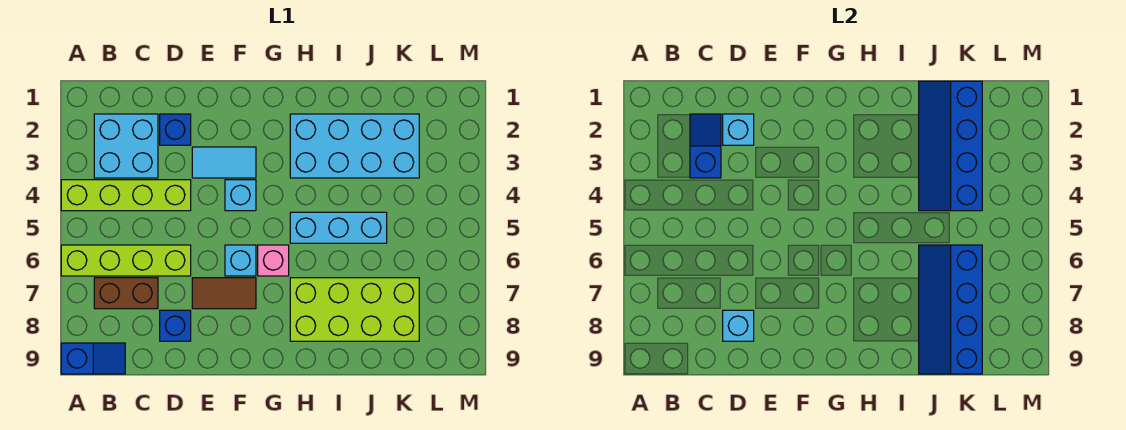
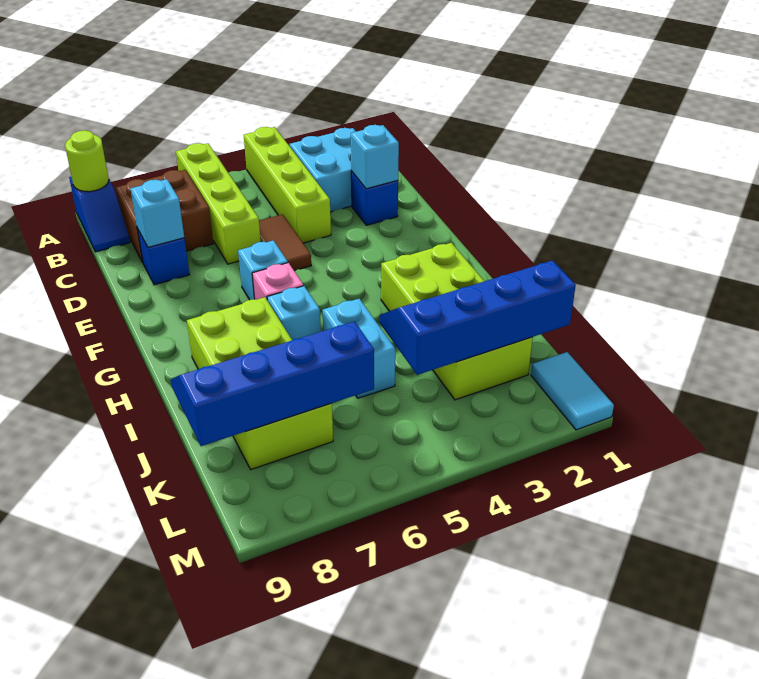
none -> lime round brick A9 level 2
brown brick B7:C7 level 1 -> brown brick B7:C8 level 1
blue slope C2:C3 level 2 top 3 -> none
cyan tile E3:F3 level 1 -> cyan tile L1:M1 level 1
brown tile E7:F7 level 1 -> brown tile D5:E5 level 1
cyan brick F4 level 1 -> cyan brick H6 level 1
cyan brick H2:K3 level 1 -> lime brick H2:K3 level 1
cyan brick H5:J5 level 1 -> cyan brick I5:J5 level 1

